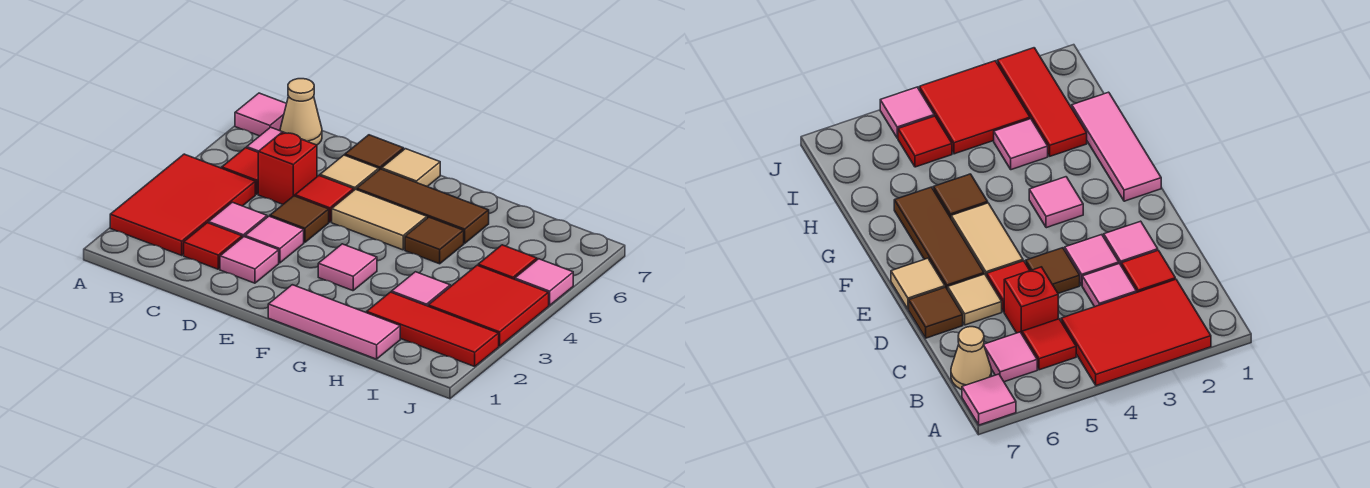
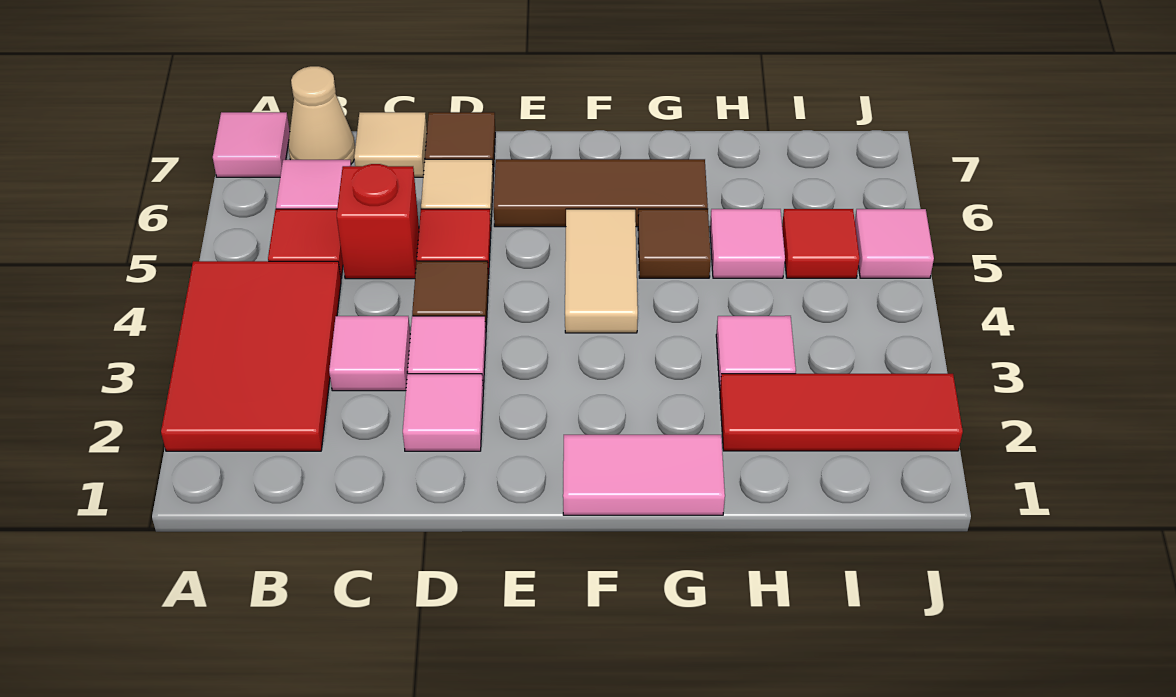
red tile C2 level 1 -> none
tan tile E5:F5 level 1 -> tan tile F4:F5 level 1
tan tile E7 level 1 -> tan tile C7 level 1
pink tile F1:H1 level 1 -> pink tile F1:G1 level 1
pink tile F3 level 1 -> pink tile H5 level 1
red tile I3:J4 level 1 -> none

